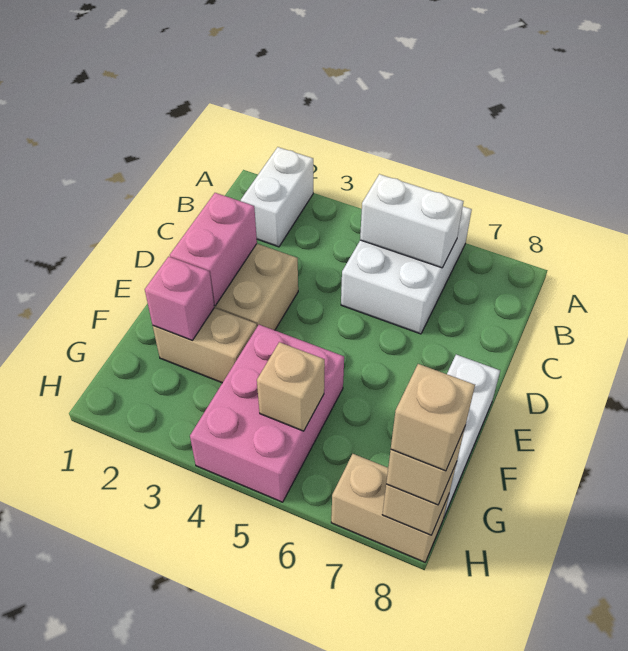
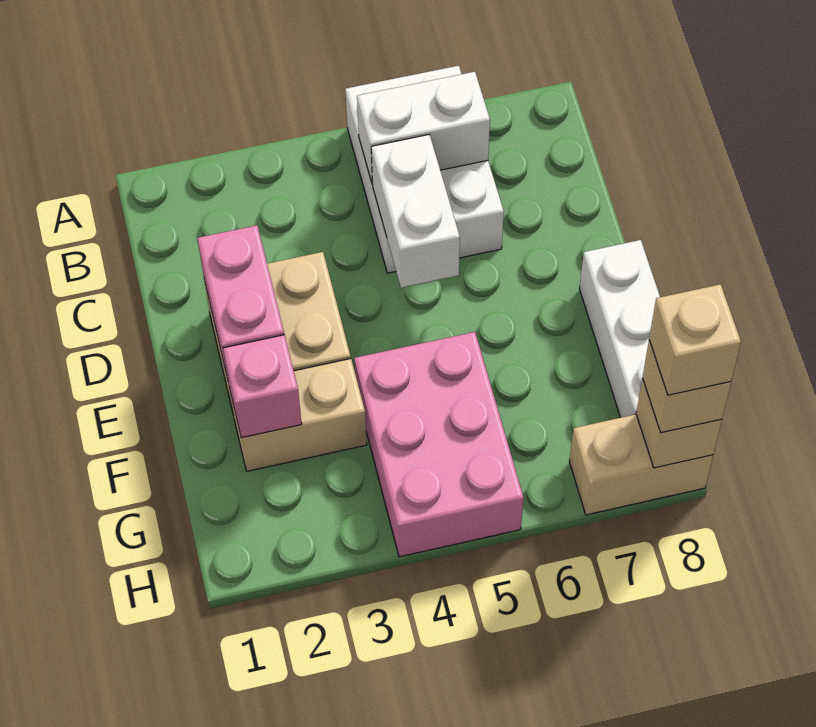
white brick A2:B2 level 1 -> white brick C5:D5 level 2
tan brick G5 level 2 -> none

